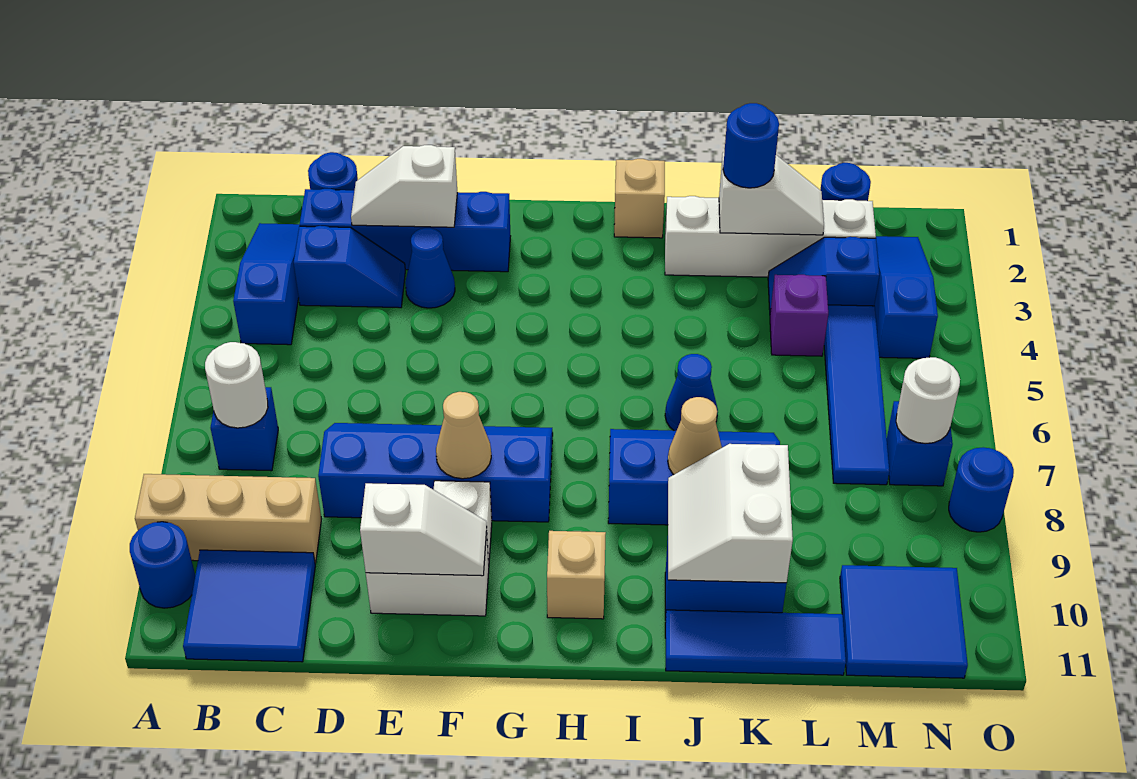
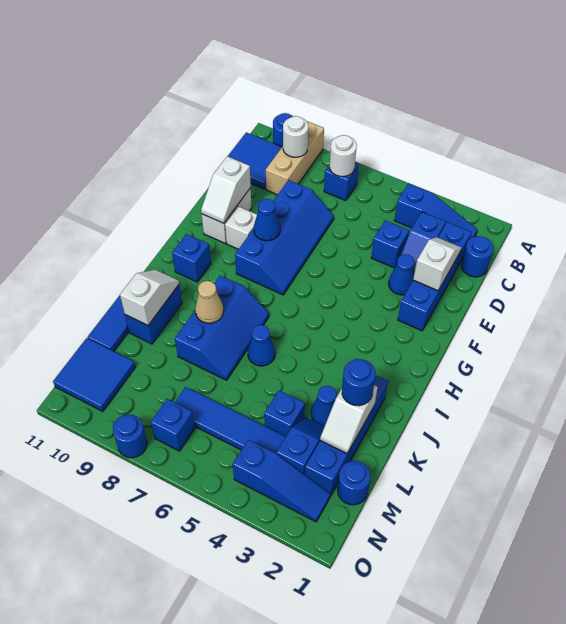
none -> blue brick D4 level 1
tan cone F8 level 2 -> blue cone F8 level 2
tan brick H10 level 1 -> blue brick H10 level 1
tan brick I1 level 1 -> none
white brick J2:M2 level 1 -> blue brick J2:M2 level 1
white slope J9:K10 level 2 top K -> white slope J10:K10 level 2 top K
none -> blue cone K3 level 1
purple brick L4 level 1 -> blue brick L4 level 1
white round brick N7 level 2 -> white round brick B9 level 2

